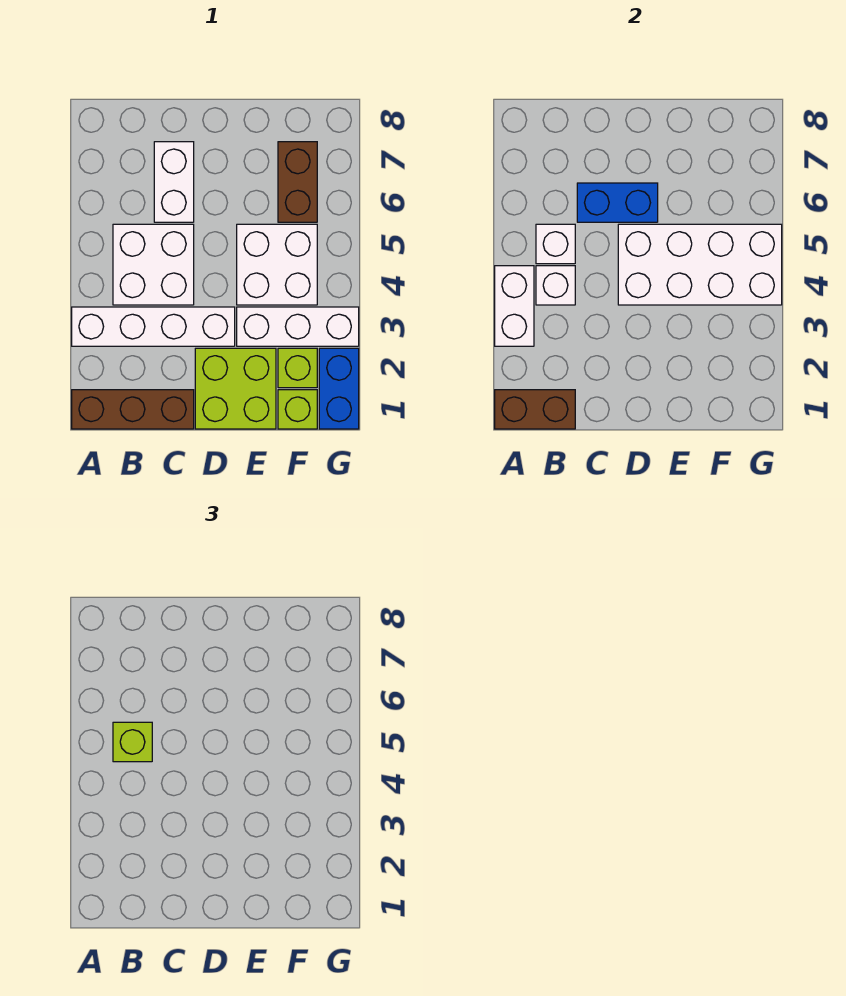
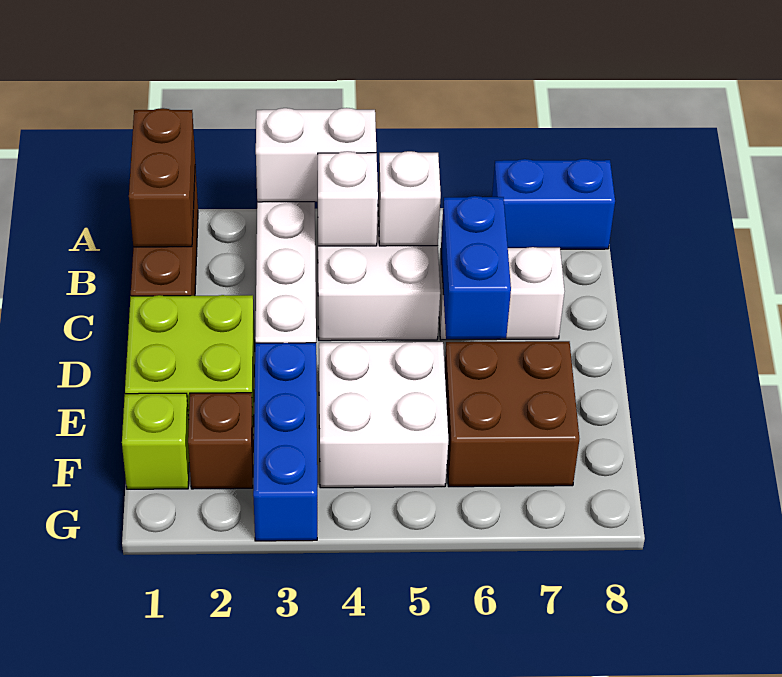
lime brick B5 level 3 -> none
white brick D4:G5 level 2 -> none
white brick E3:G3 level 1 -> blue brick E3:G3 level 1
lime brick F2 level 1 -> brown brick F2 level 1
brown brick F6:F7 level 1 -> brown brick E6:F7 level 1
blue brick G1:G2 level 1 -> blue brick A7:A8 level 1

